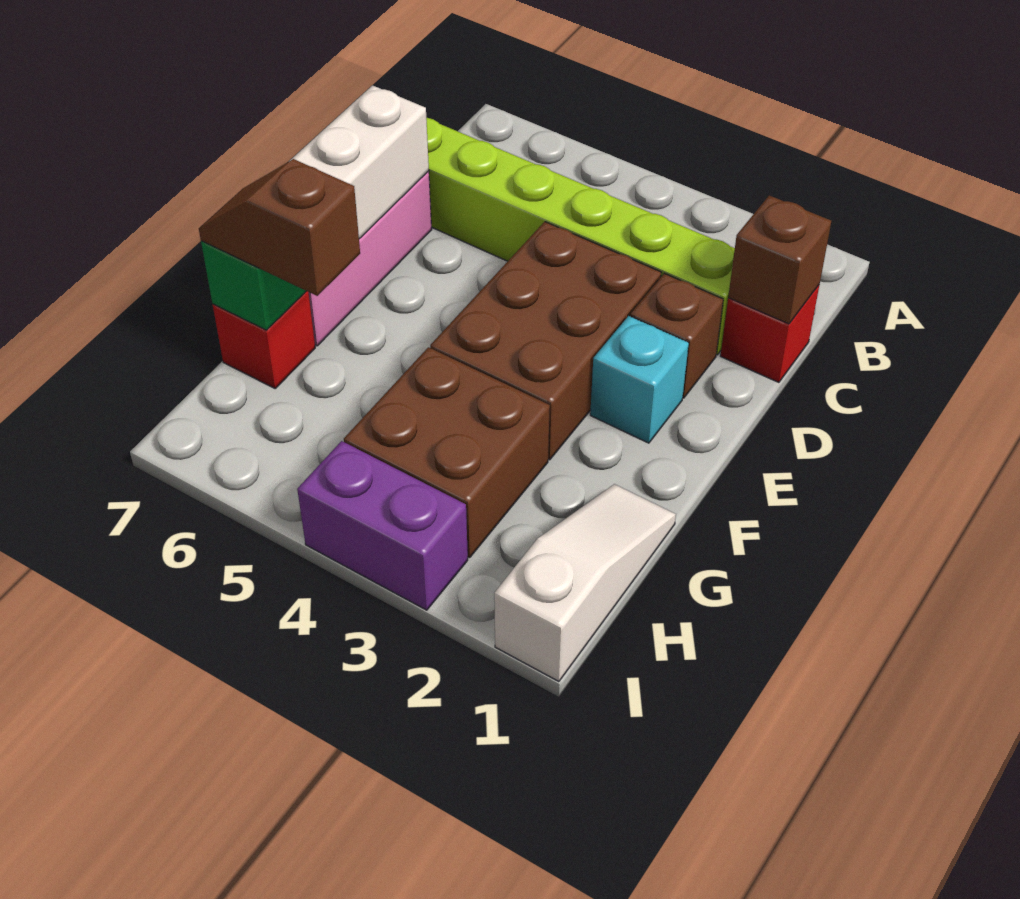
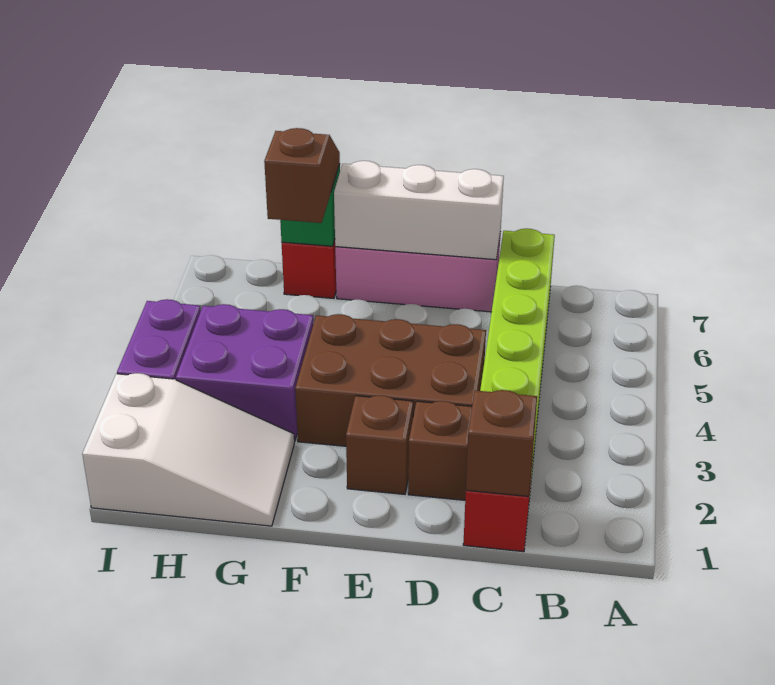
cyan brick E2 level 1 -> brown brick E2 level 1
white slope G1:I1 level 1 top I -> white slope G1:I2 level 1 top I
brown brick G3:H4 level 1 -> purple brick G3:H4 level 1

